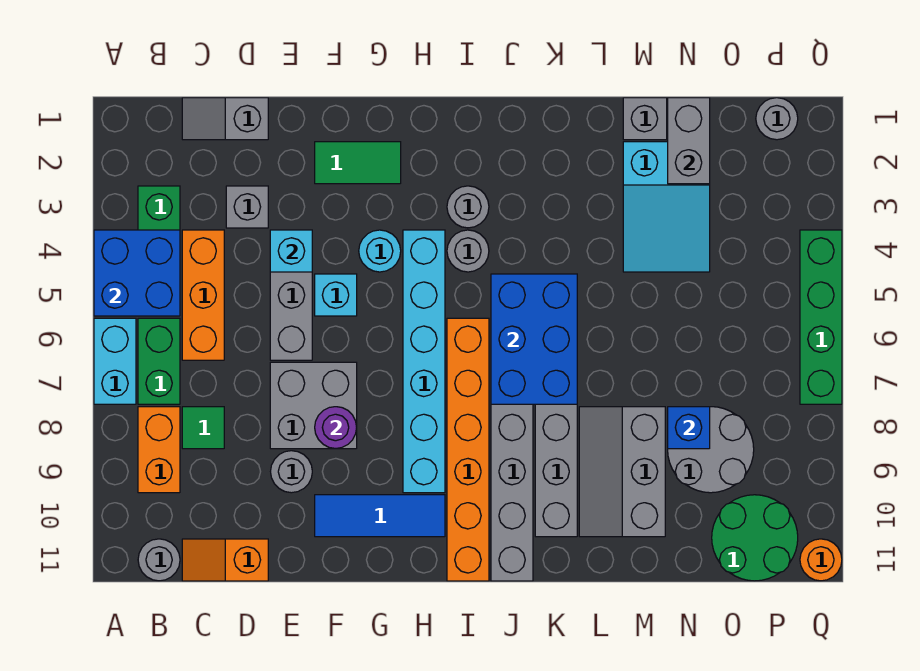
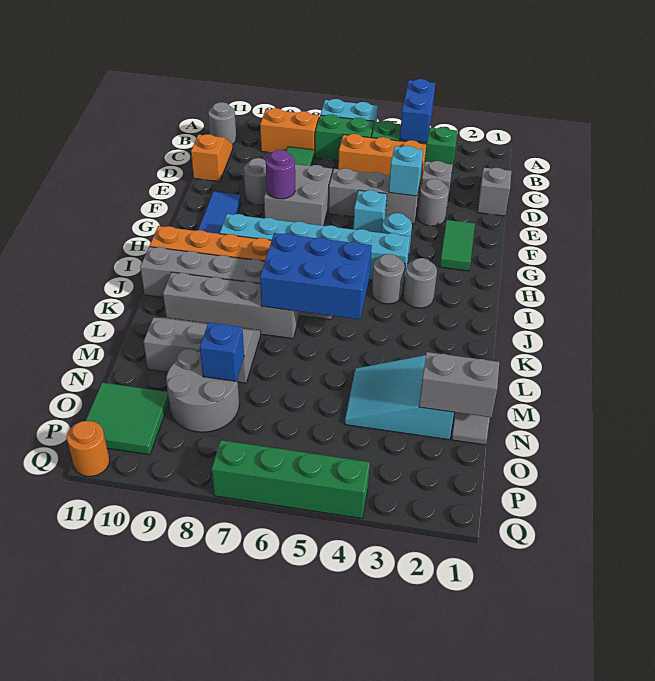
blue brick A4:B5 level 2 -> blue brick A4:B4 level 2
green round brick O10:P11 level 1 -> green tile O10:P11 level 1
grey round brick P1 level 1 -> grey round brick E3 level 1

